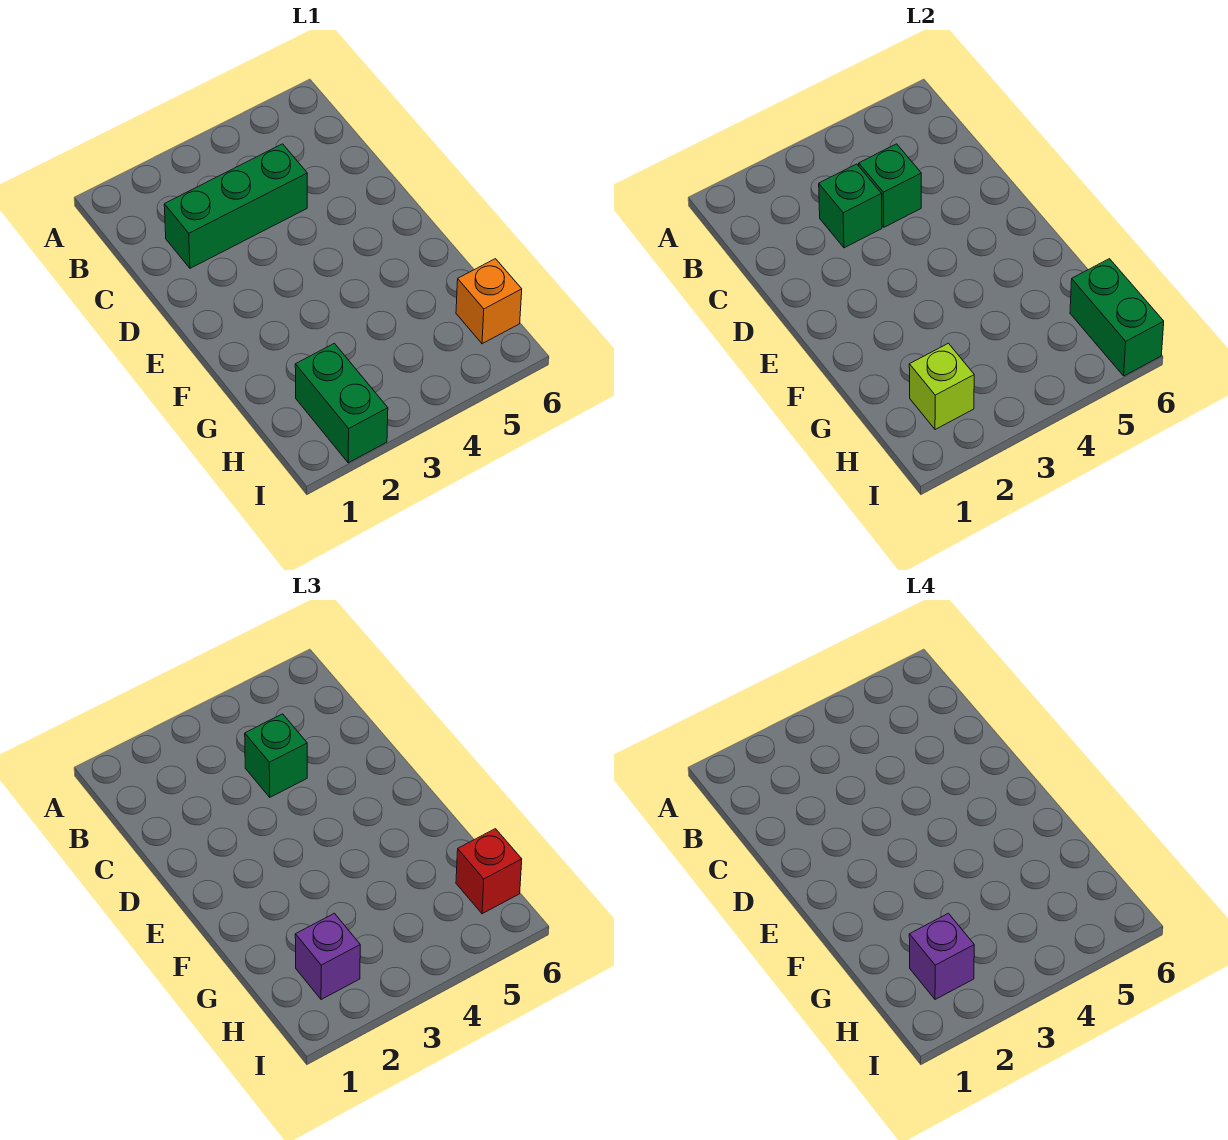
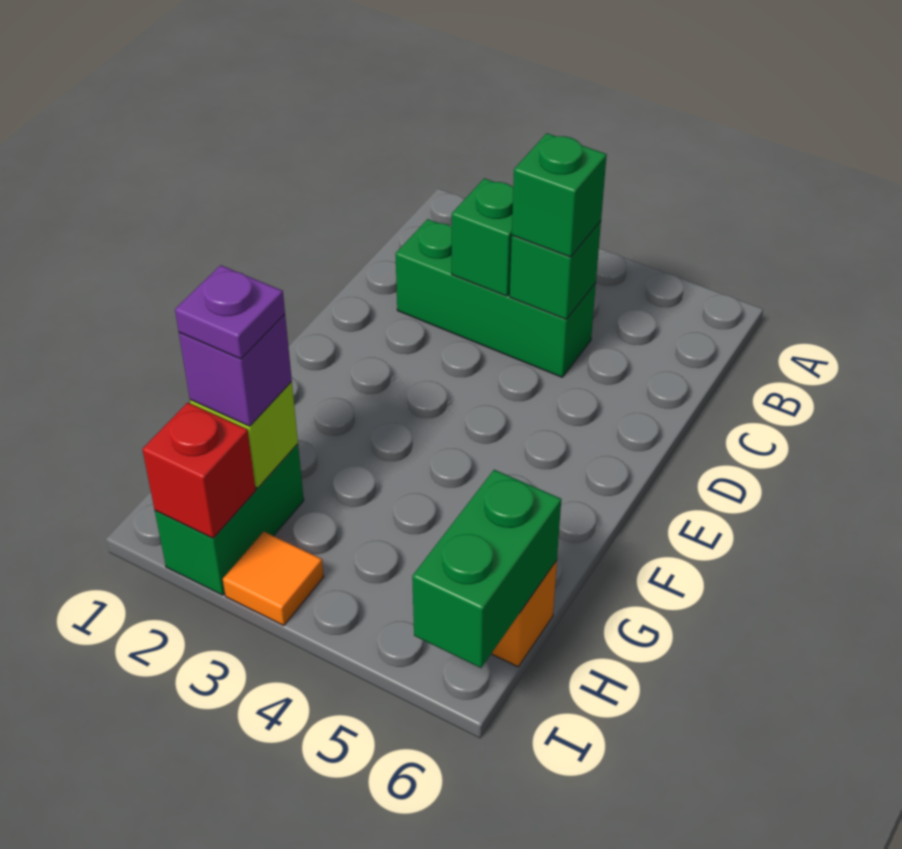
purple brick H2 level 4 -> purple plate H2 level 4
red brick H6 level 3 -> red brick I2 level 2
none -> orange tile I3 level 1

